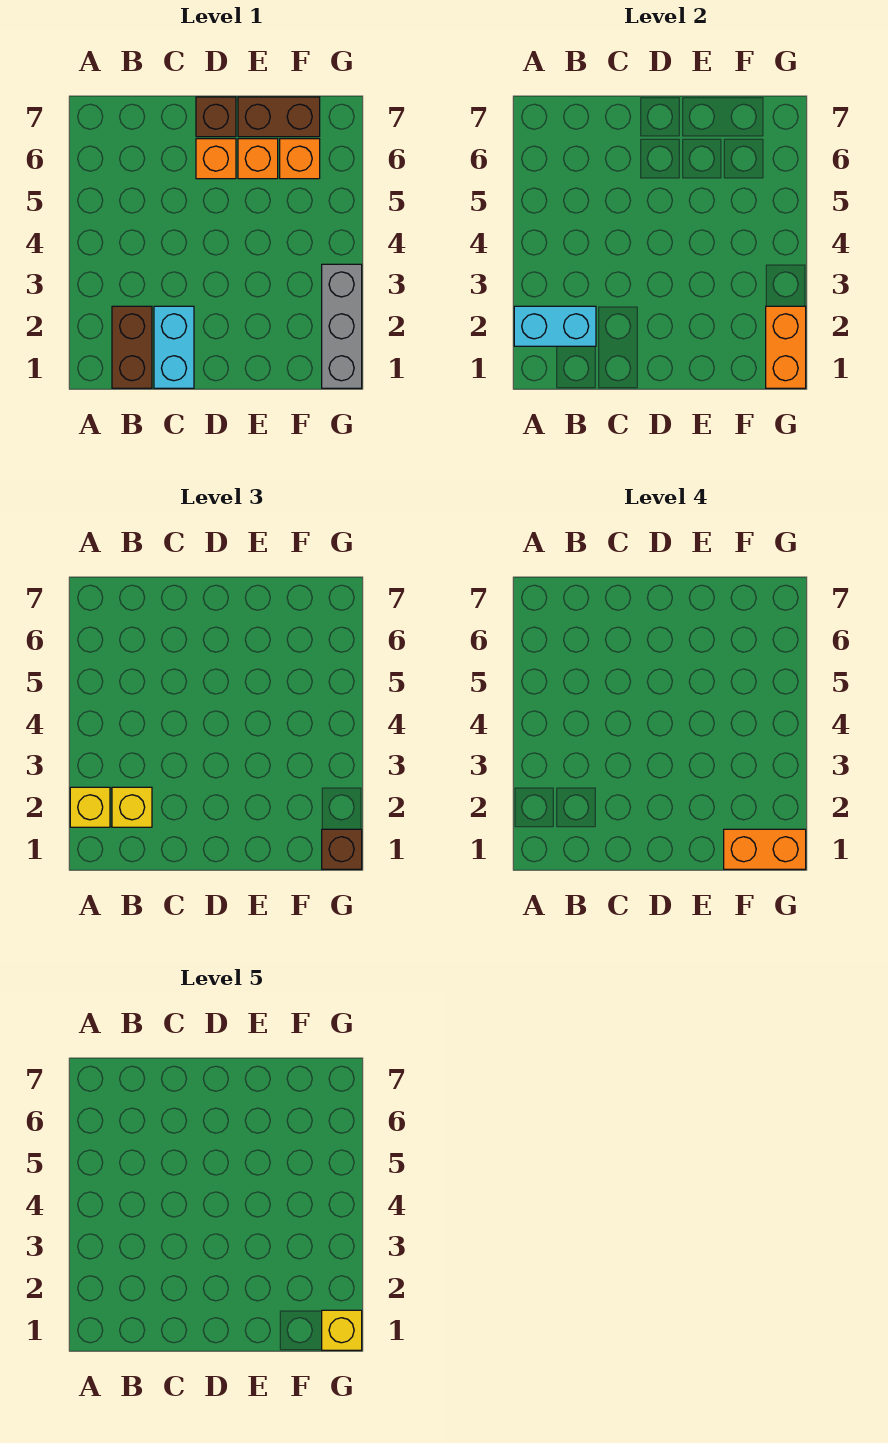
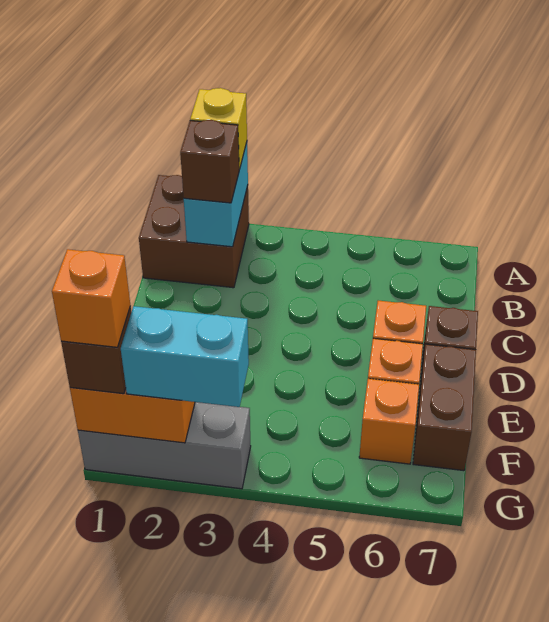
brown brick B1:B2 level 1 -> brown brick A1:B2 level 1
yellow brick B2 level 3 -> brown brick B2 level 3
cyan brick C1:C2 level 1 -> cyan brick G2:G3 level 3
orange brick F1:G1 level 4 -> orange brick G1 level 4
yellow brick G1 level 5 -> none

